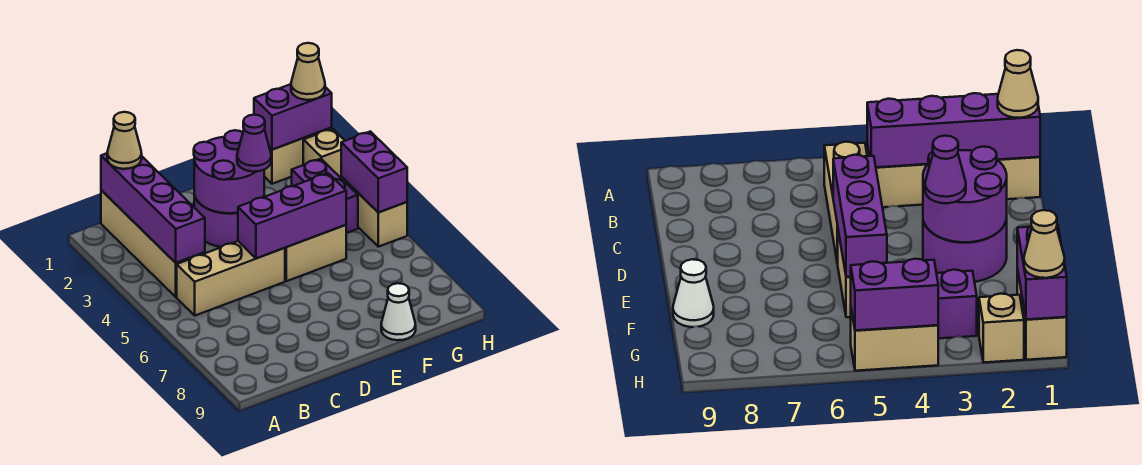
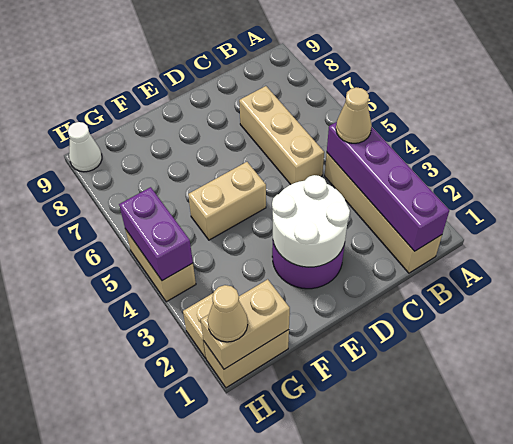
tan cone B1 level 3 -> tan cone B4 level 3
tan brick B5:D5 level 1 -> tan brick C5:C7 level 1
purple round brick D2:E3 level 2 -> white round brick D2:E3 level 2
purple brick D5:F5 level 2 -> none
purple cone E3 level 3 -> none
white cone F9 level 1 -> white cone H9 level 1
purple brick G1:H1 level 2 -> tan brick G1:H1 level 2
purple brick G3:G4 level 1 -> none

